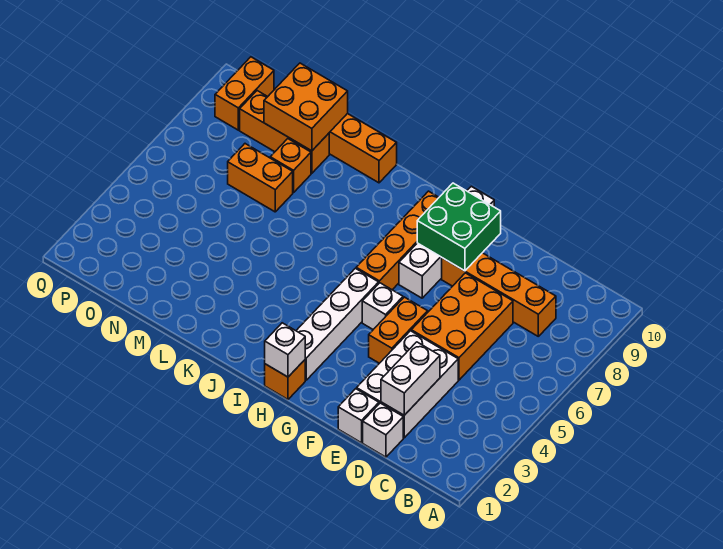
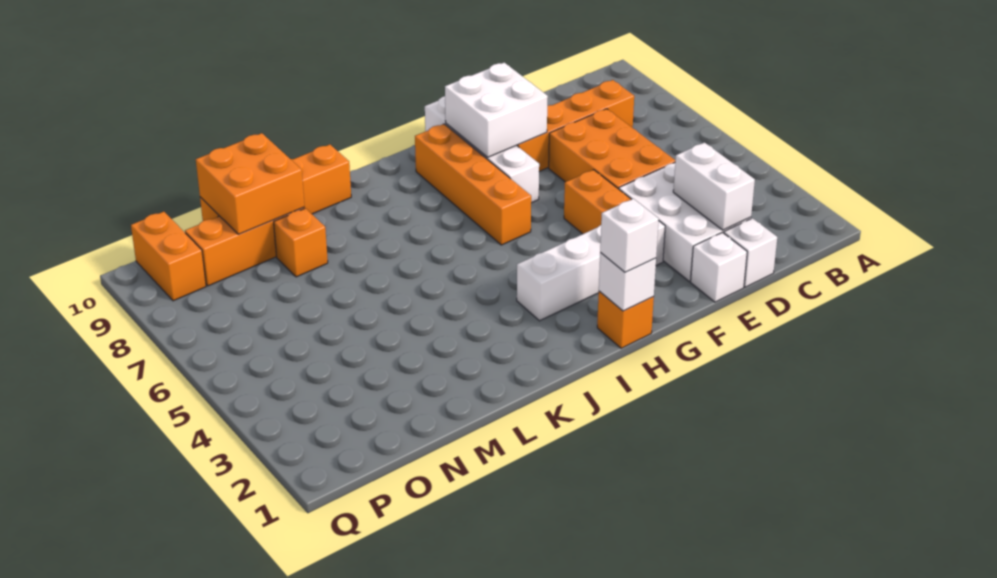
green brick F8:G9 level 2 -> white brick F8:G9 level 2
white brick G5 level 1 -> white brick H1 level 3
white brick H2:H5 level 1 -> white brick F3:I3 level 1
orange brick M7:N7 level 1 -> none

